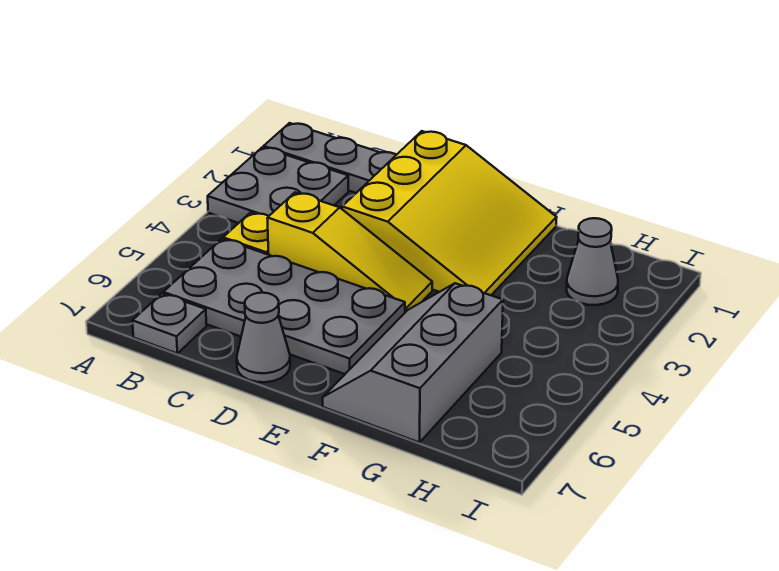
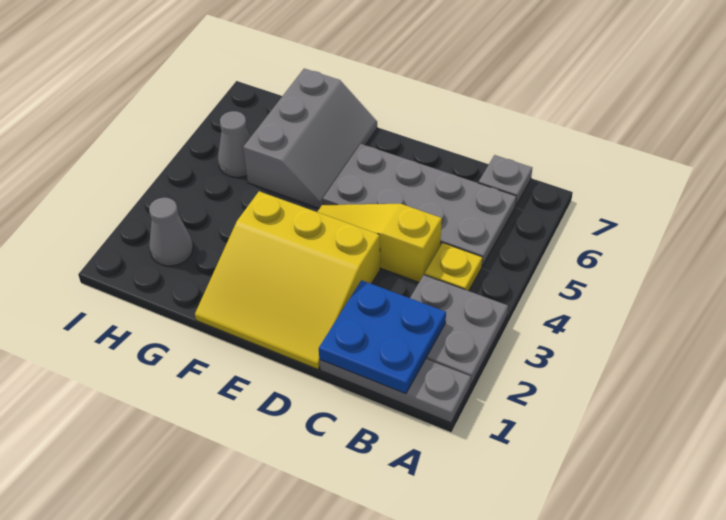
none -> blue plate B1:C2 level 2
yellow slope D1:F3 level 1 top D -> yellow slope D1:F3 level 1 top 3
grey cone D7 level 1 -> grey cone H5 level 1

